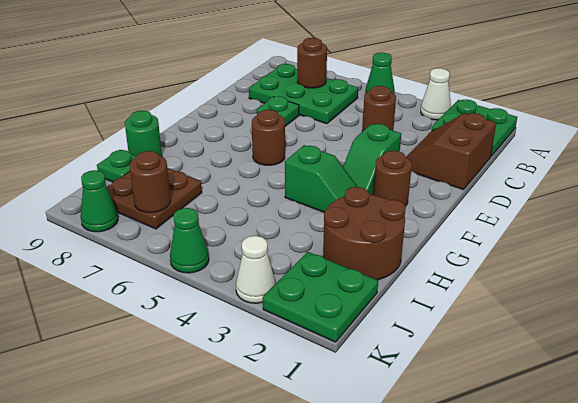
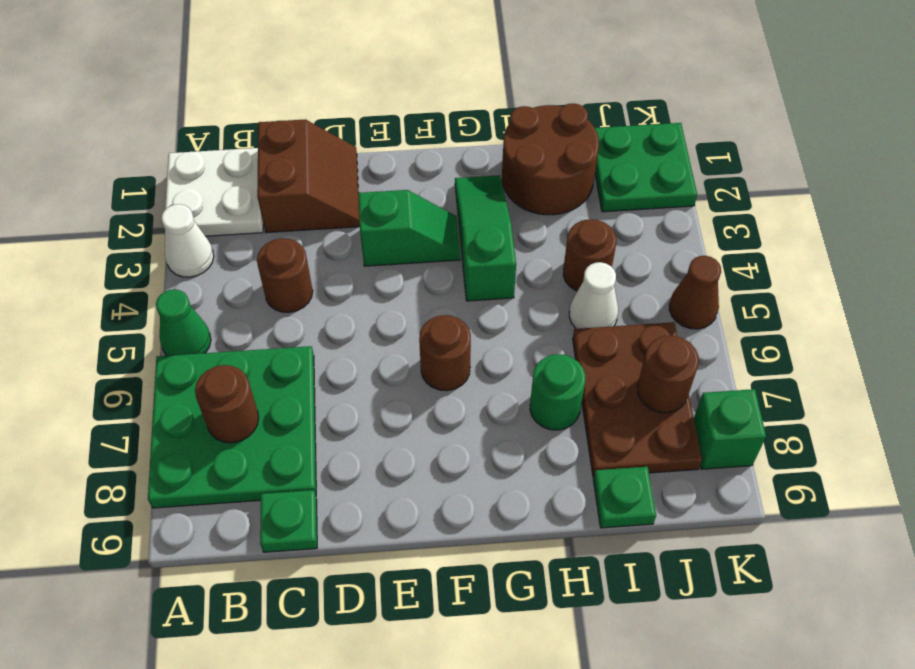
green plate A1:B2 level 1 -> white plate A1:B2 level 1
green plate B6:C8 level 1 -> green plate A6:C8 level 1
brown slope C1:D2 level 1 top 1 -> brown slope C1:D2 level 1 top C
green plate D7 level 1 -> green plate C9 level 1
brown round brick F2 level 1 -> brown round brick I4 level 1
green slope G3:G4 level 1 top 4 -> green slope G2:G4 level 1 top 4
green round brick H9 level 1 -> green round brick H7 level 1
brown plate I7:J8 level 1 -> brown plate I6:J8 level 1
white cone K3 level 1 -> white cone I5 level 1
green cone K5 level 1 -> brown cone K5 level 1
green cone K8 level 1 -> green brick K8 level 1

